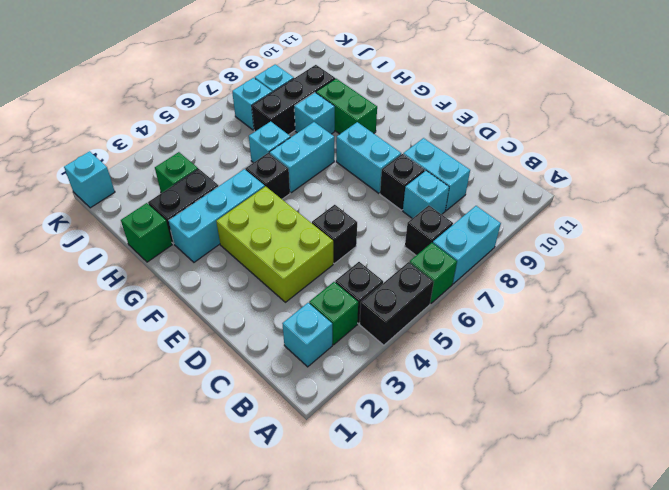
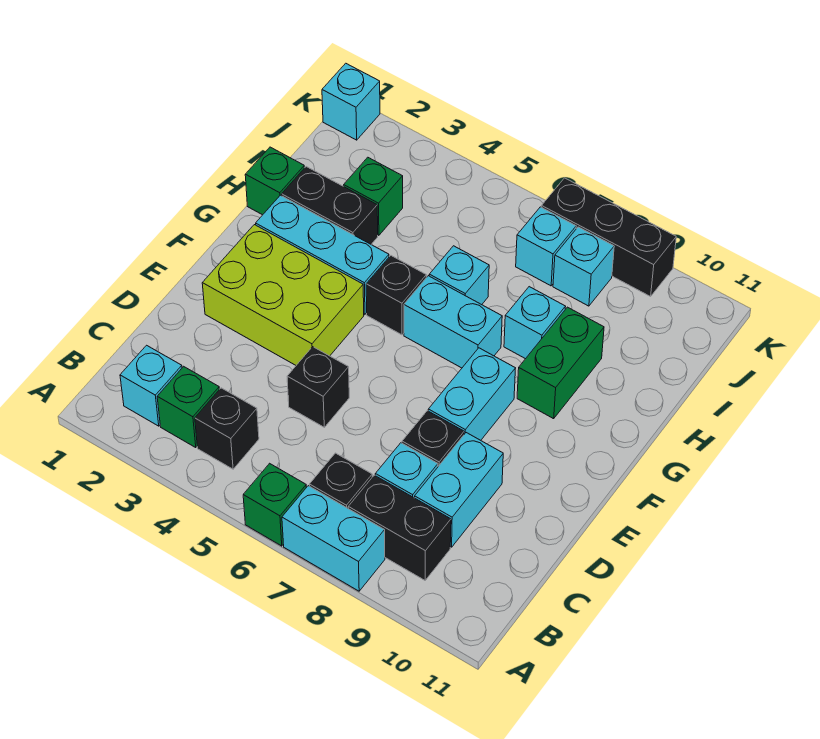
black brick A4:A5 level 1 -> black brick B8:B9 level 1
lime brick D3:F4 level 1 -> lime brick E2:F4 level 1
black brick I7:I9 level 1 -> black brick K7:K9 level 1

